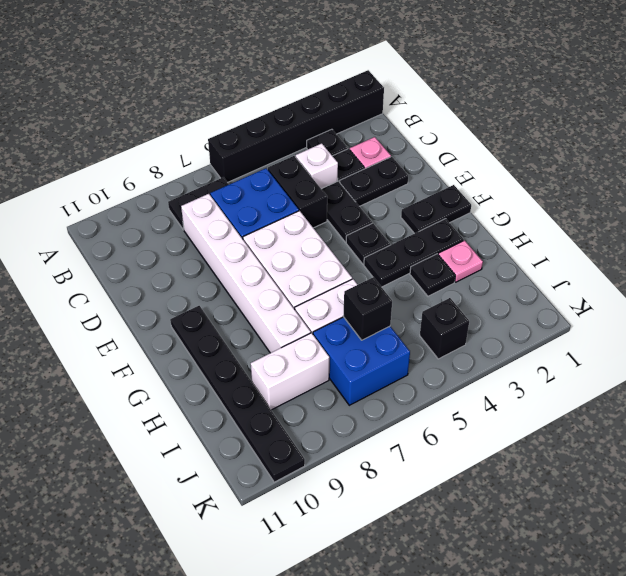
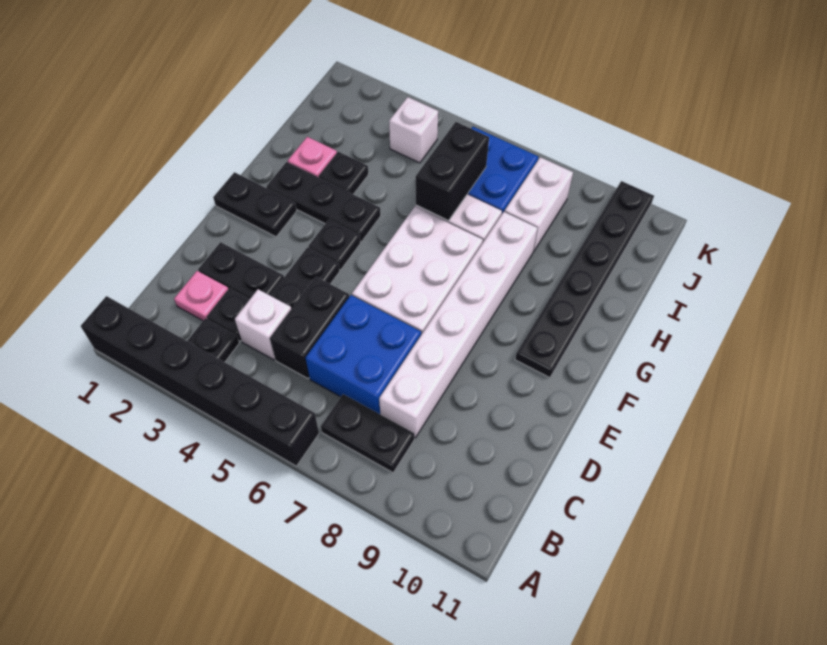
black brick I6 level 2 -> black brick H6:I6 level 2
white brick I8:I9 level 1 -> white brick I8:J8 level 1
black brick J4 level 1 -> white brick J4 level 1

